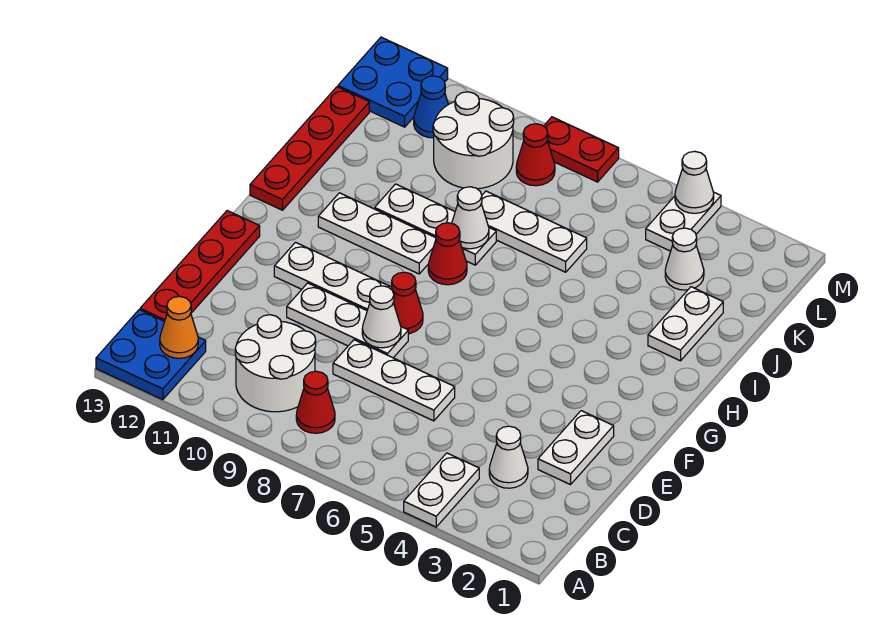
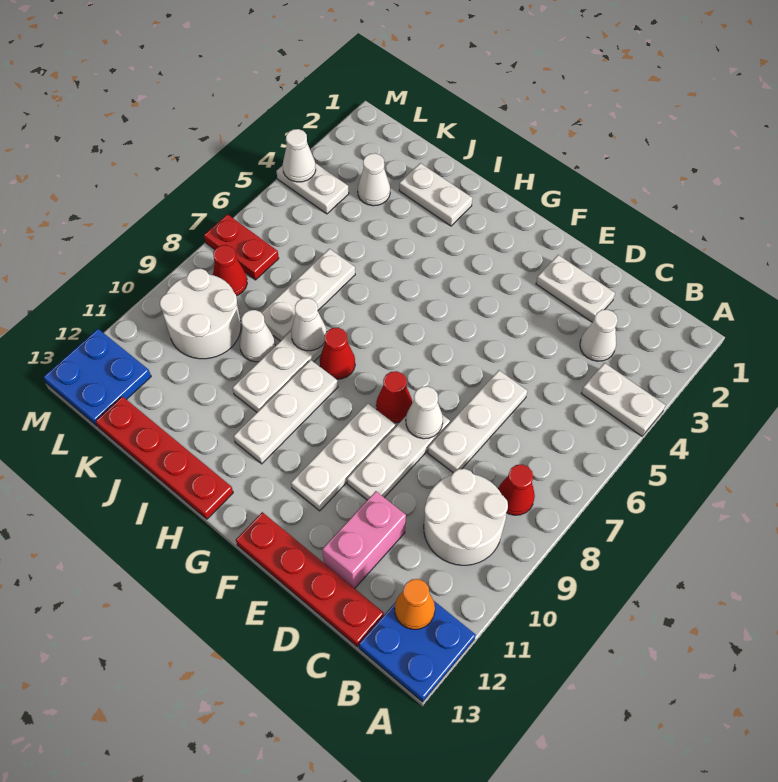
none -> pink brick D11:D12 level 1
none -> white cone J9 level 1
blue cone L11 level 1 -> none
red plate M7:M8 level 1 -> red plate L7:M7 level 1

